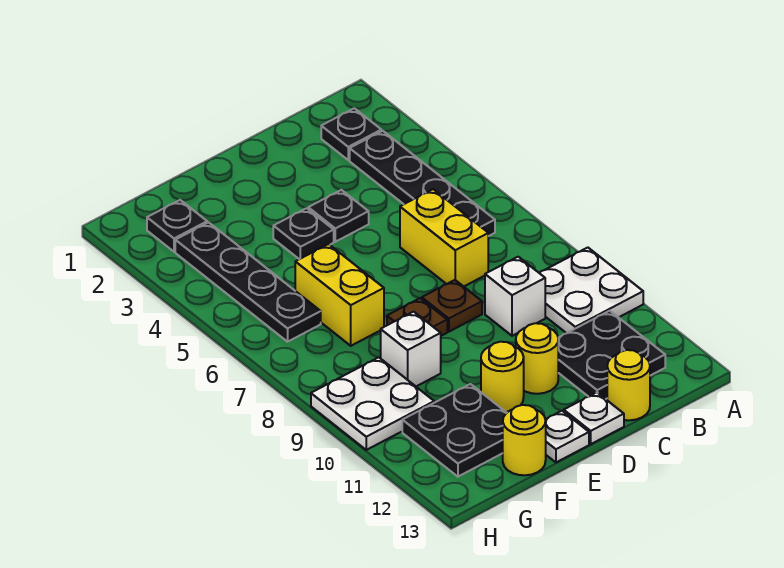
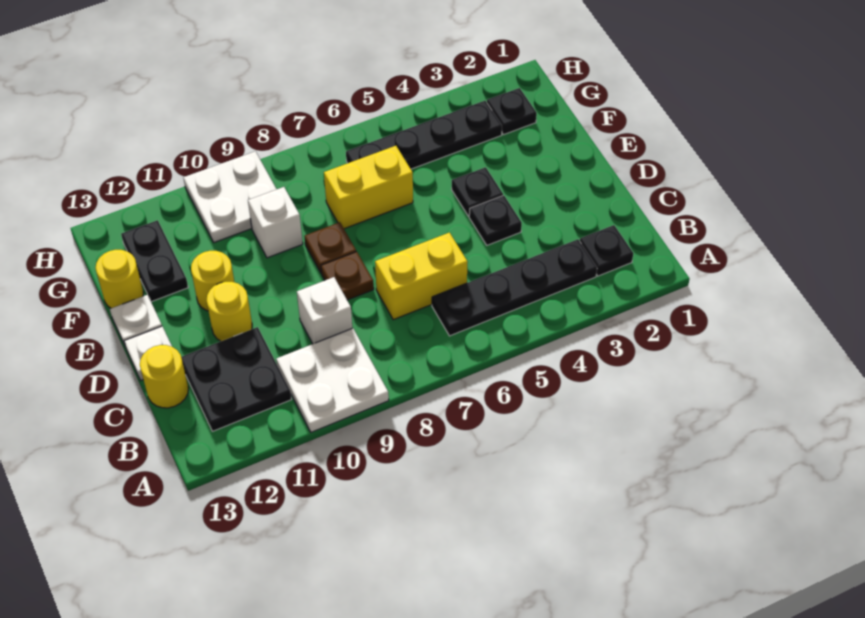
black plate F11:G12 level 1 -> black plate F12:G12 level 1

